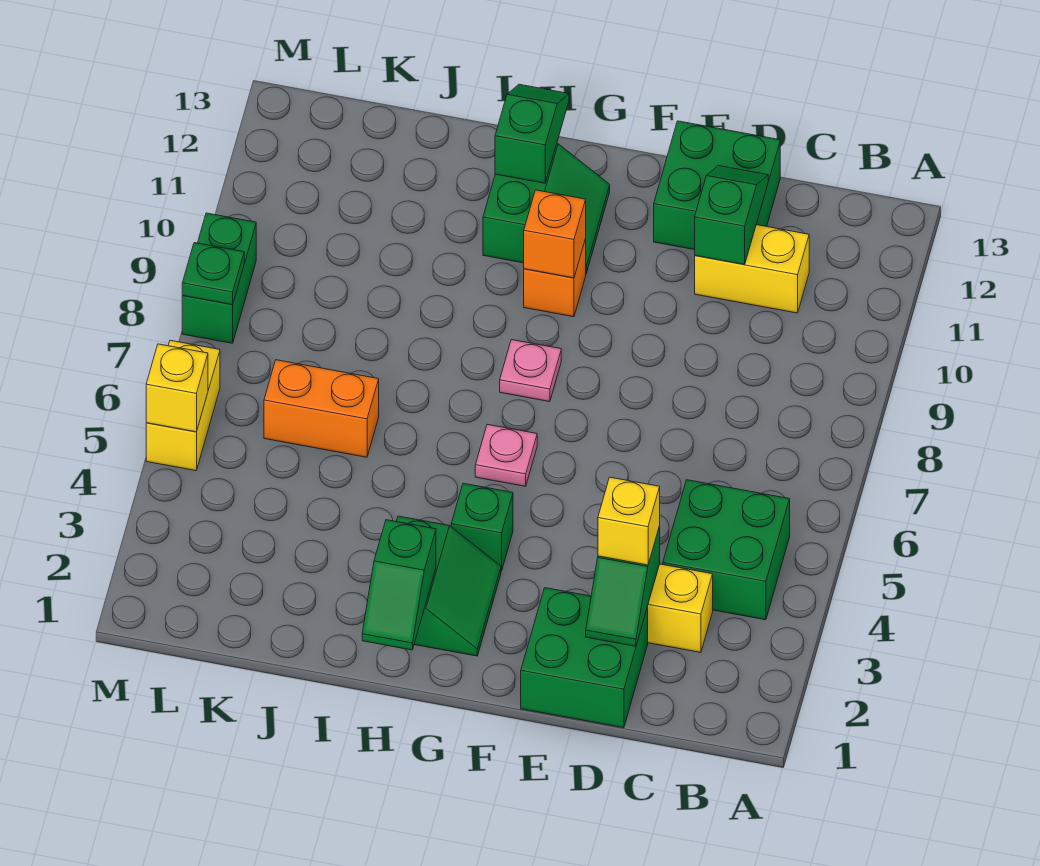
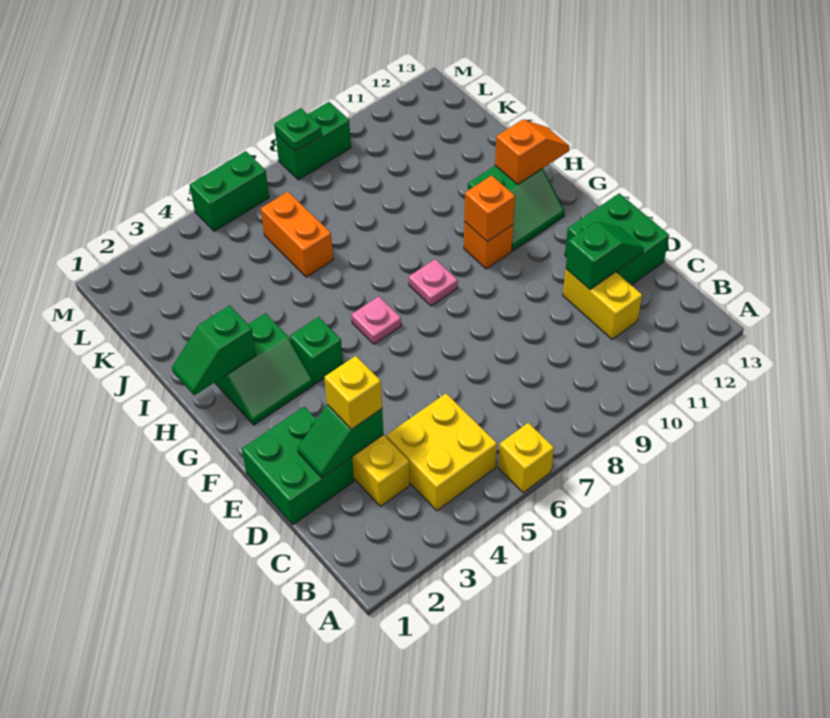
green brick B4:C5 level 1 -> yellow brick B4:C5 level 1
green slope H12:H13 level 2 top 12 -> orange slope H12:H13 level 2 top 12
yellow brick M5:M6 level 1 -> green brick M5:M6 level 1
yellow brick M5 level 2 -> yellow brick A6 level 1

